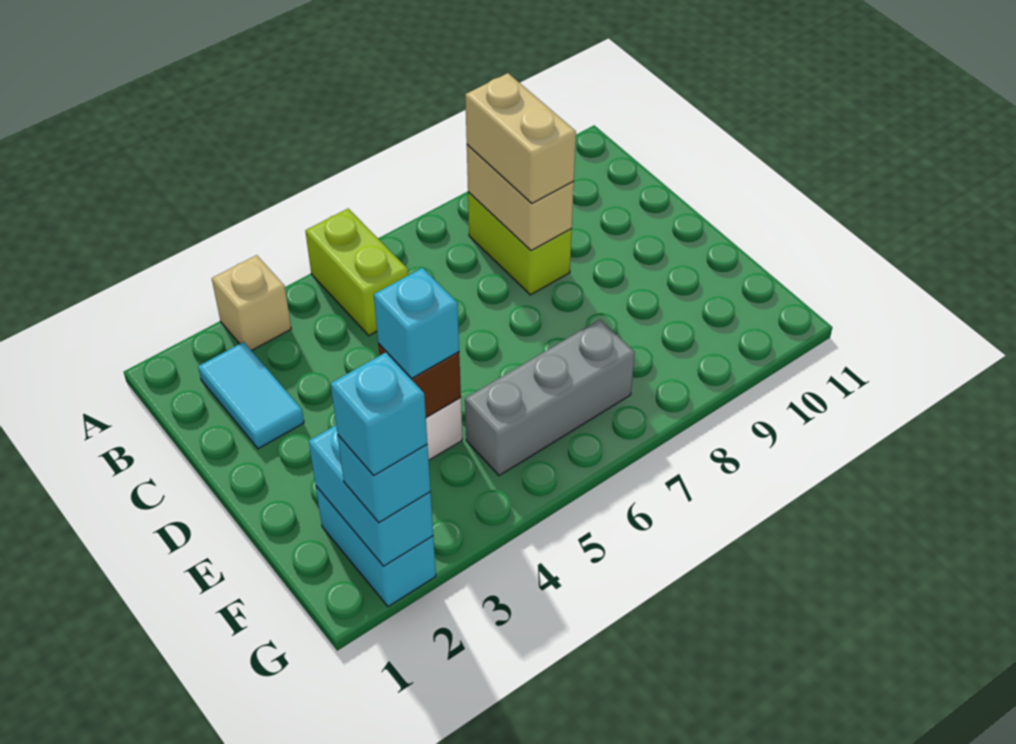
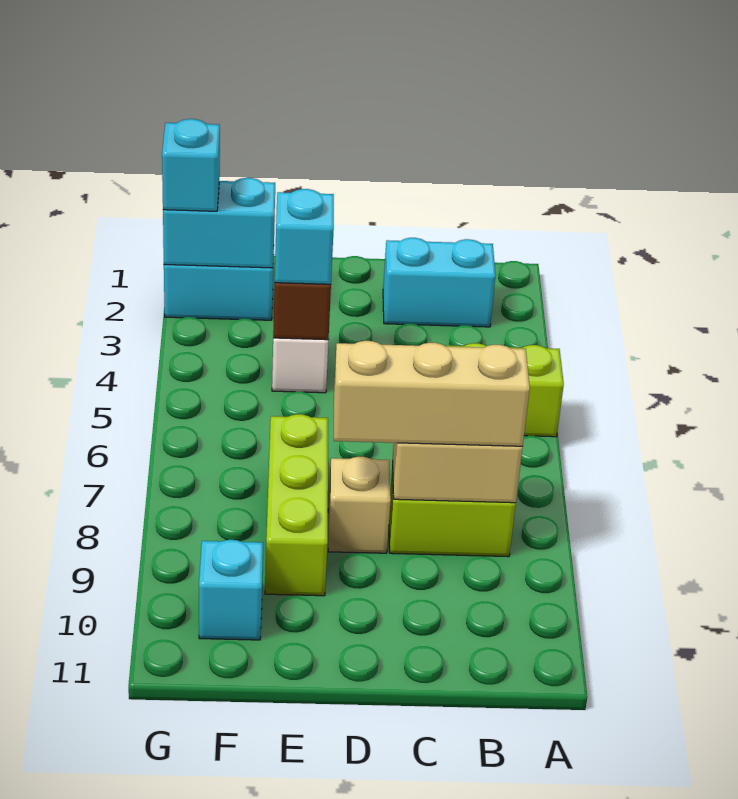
tan brick A3 level 1 -> tan brick D8 level 1
cyan tile B2:C2 level 1 -> cyan brick B2:C2 level 1
tan brick B8:C8 level 3 -> tan brick B8:D8 level 3
none -> lime brick E7:E9 level 1
grey brick F5:F7 level 1 -> none
cyan brick G2 level 4 -> cyan brick F10 level 1

